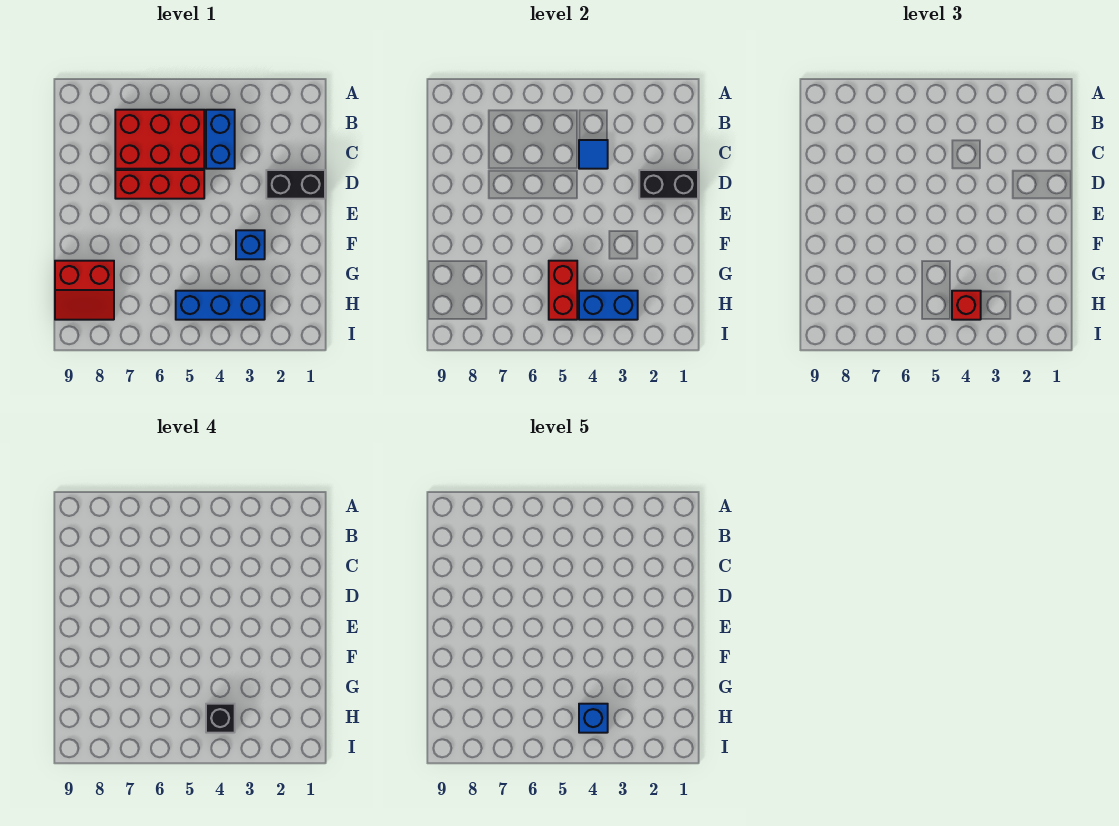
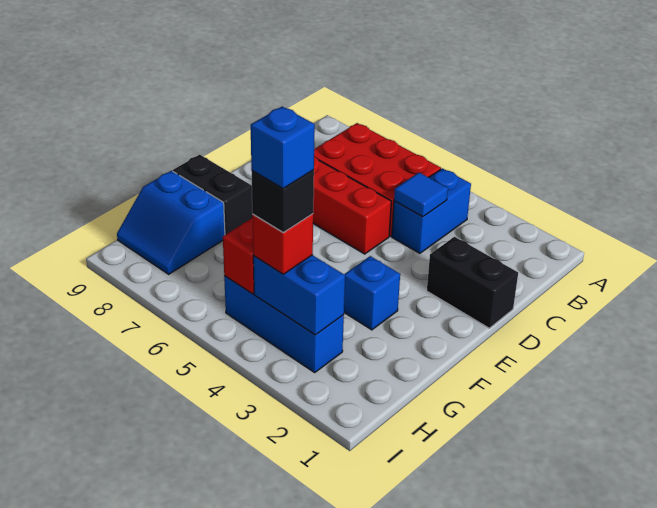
black brick D1:D2 level 2 -> black brick F8:F9 level 1
red slope G8:H9 level 1 top G -> blue slope G8:H9 level 1 top G

